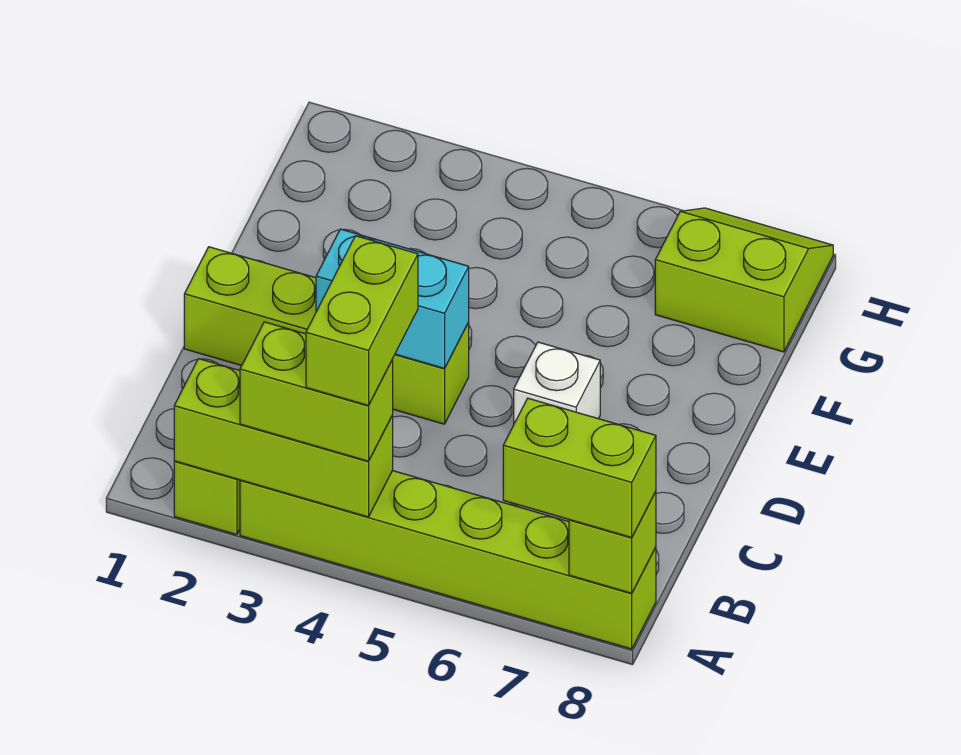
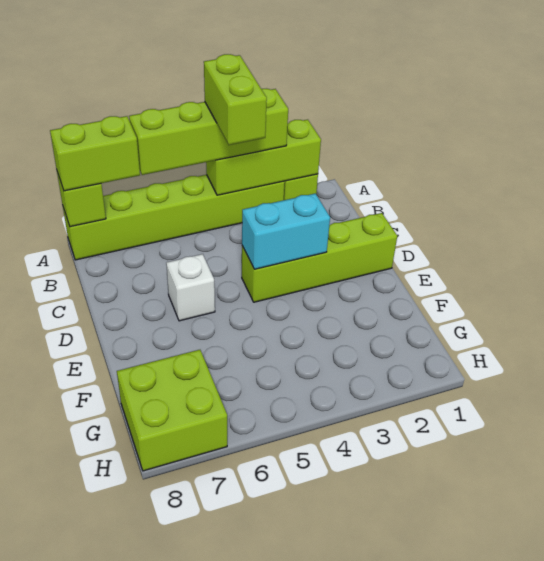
lime brick A3:A4 level 3 -> lime brick A3:A6 level 3
lime slope G7:H8 level 1 top G -> lime brick G7:H8 level 1

